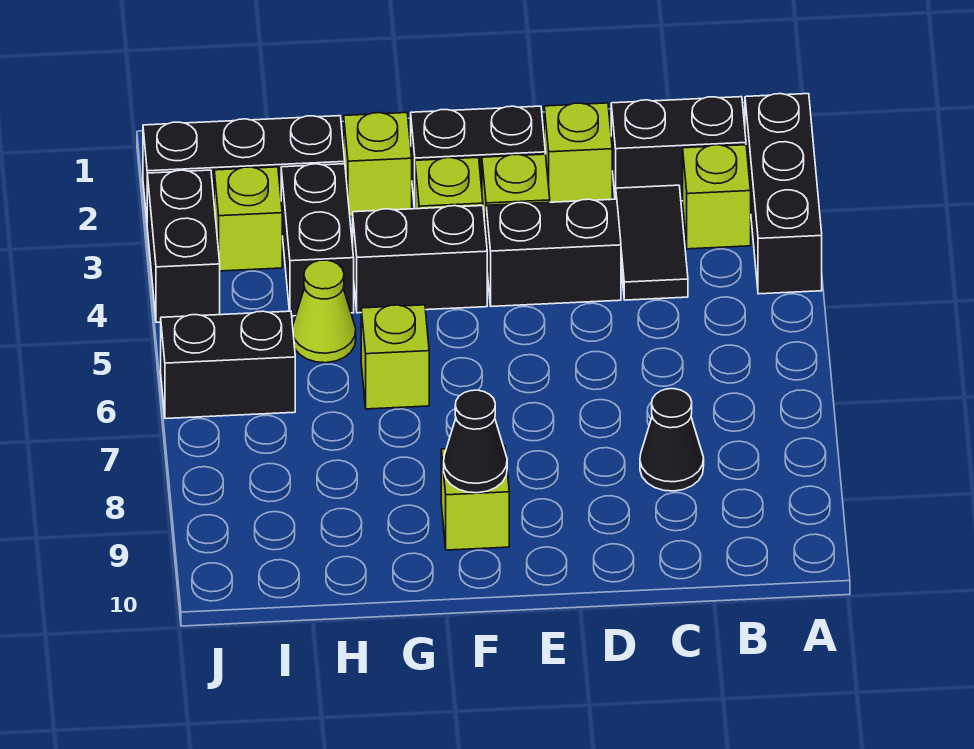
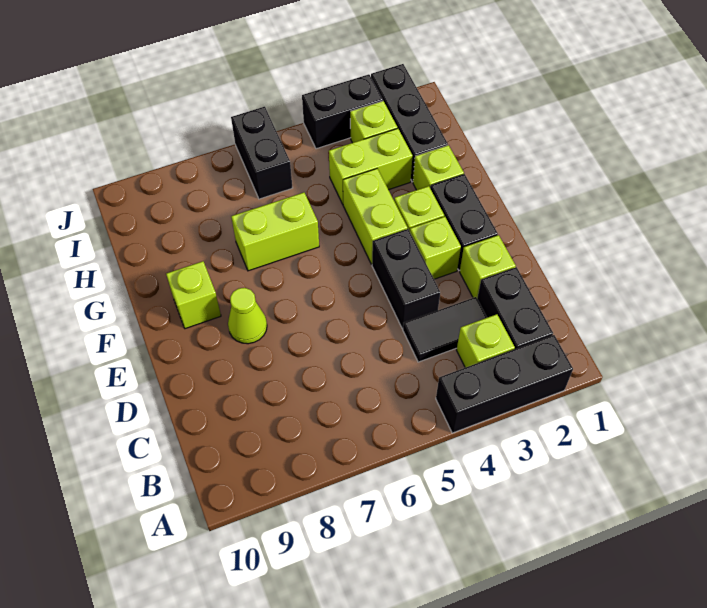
black cone C8 level 1 -> none
black brick F4:G4 level 1 -> lime brick F4:G4 level 1
black cone F9 level 2 -> none
lime brick G6 level 1 -> lime brick G6:G7 level 1
black brick H3:H4 level 1 -> lime brick H3:H4 level 1
lime cone H5 level 1 -> lime cone E8 level 1

